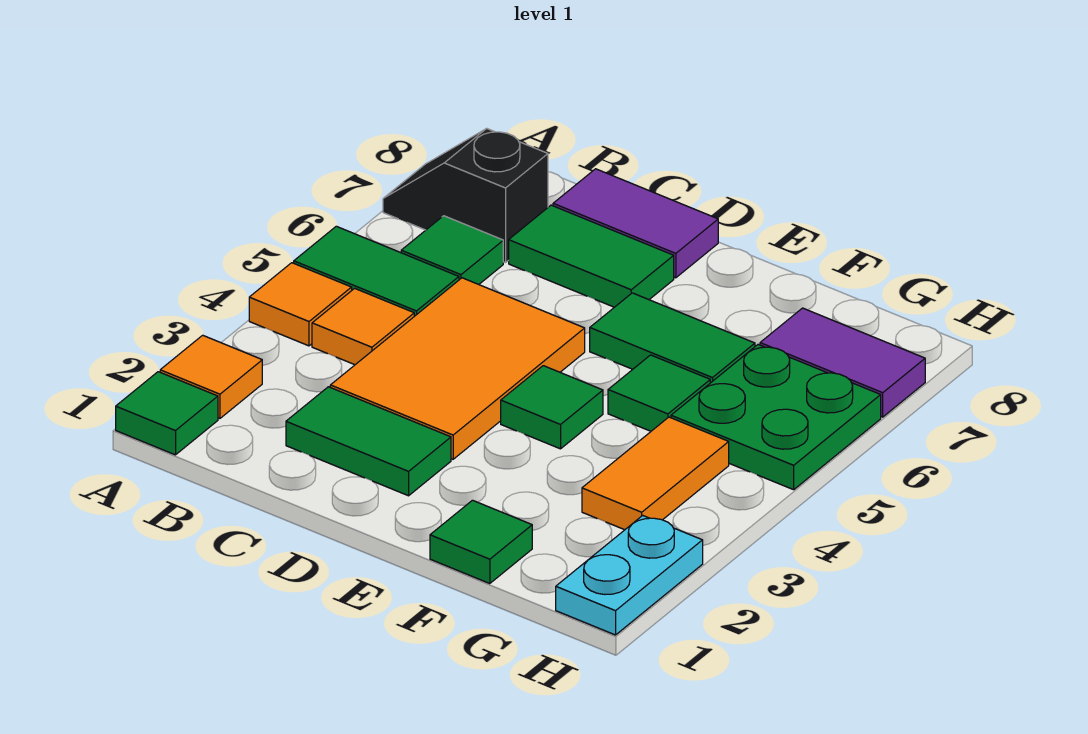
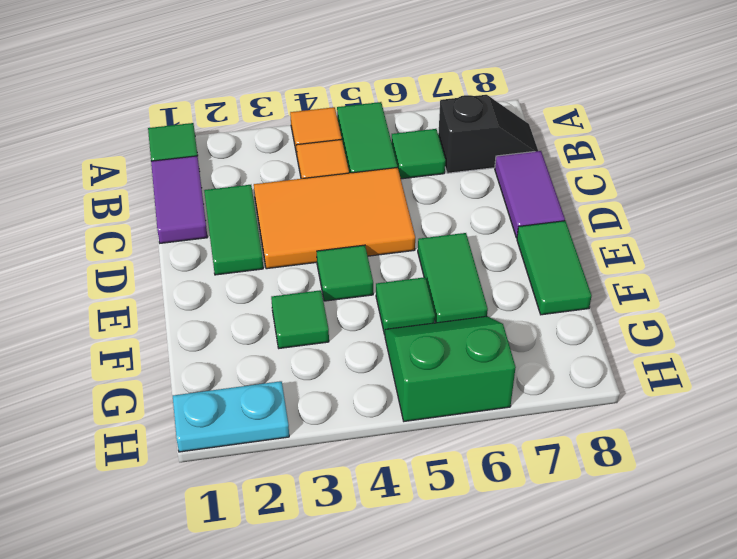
orange tile A2 level 1 -> none
black slope A7:B7 level 1 top B -> black slope B7:B8 level 1 top 7
green tile C7:D7 level 1 -> green tile E8:F8 level 1
green tile F1 level 1 -> green tile F3 level 1
orange tile G3:G4 level 1 -> none
green plate G5:H6 level 1 -> green slope G5:H6 level 1 top H
purple tile G7:H7 level 1 -> purple tile B1:C1 level 1

